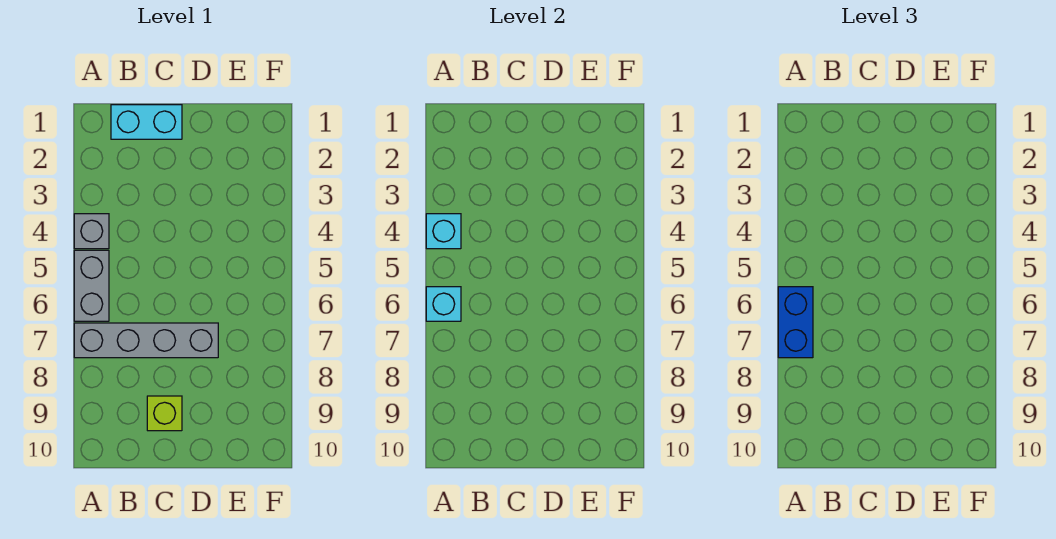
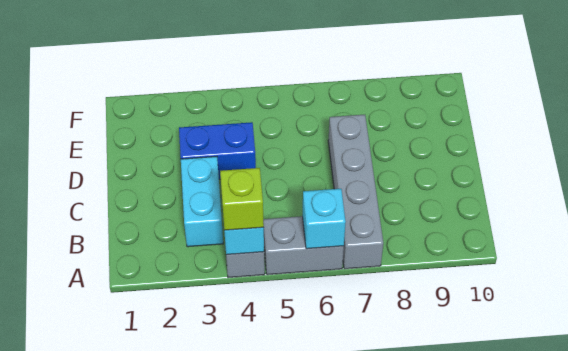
blue brick A6:A7 level 3 -> blue brick D3:D4 level 1
cyan brick B1:C1 level 1 -> cyan brick B3:C3 level 1
lime brick C9 level 1 -> lime brick A4 level 3

